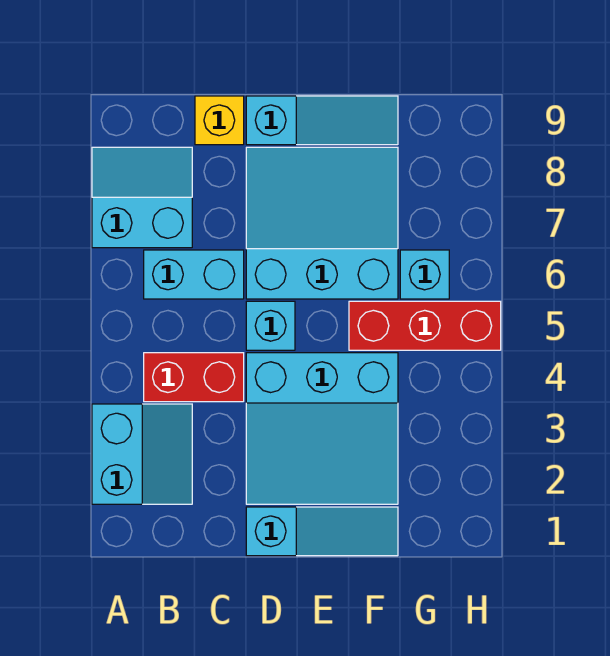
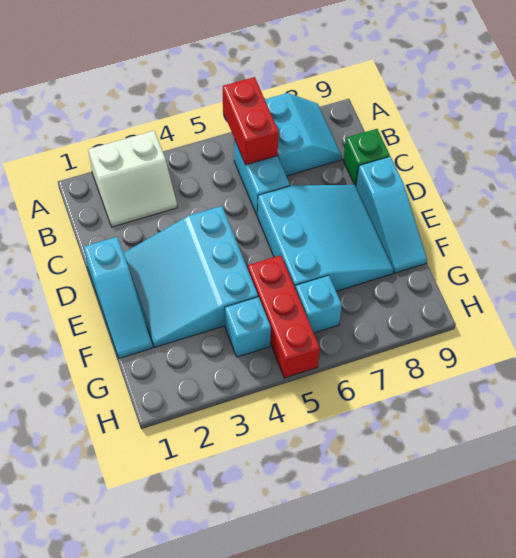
cyan slope A2:B3 level 1 top A -> white slope A2:B3 level 1 top A
red brick B4:C4 level 1 -> red brick A6:B6 level 2
yellow brick C9 level 1 -> green brick C9 level 1
cyan brick D5 level 1 -> cyan brick G4 level 1

